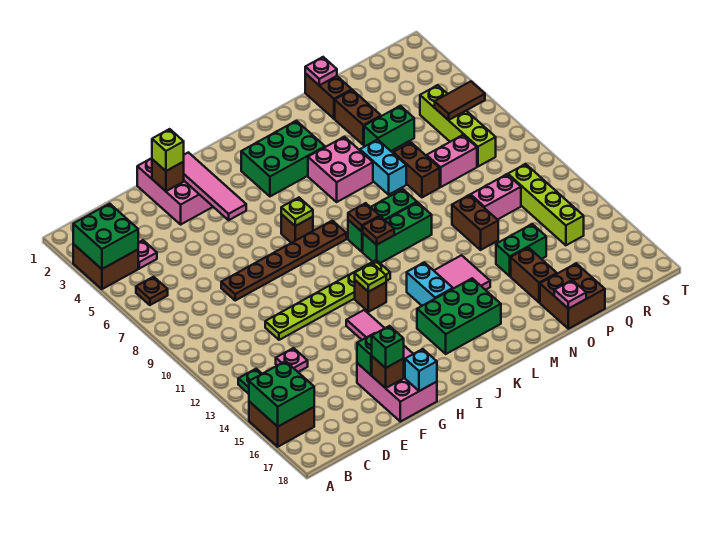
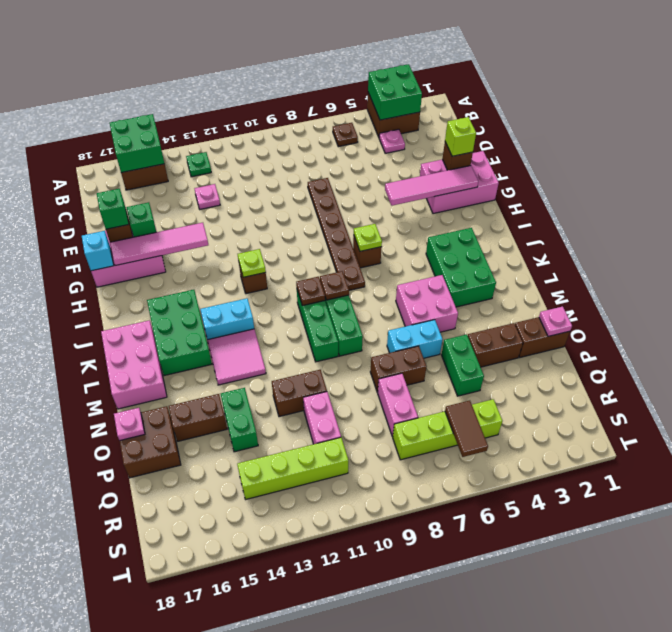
lime plate E11:J11 level 1 -> none
none -> pink brick K17:M18 level 1

